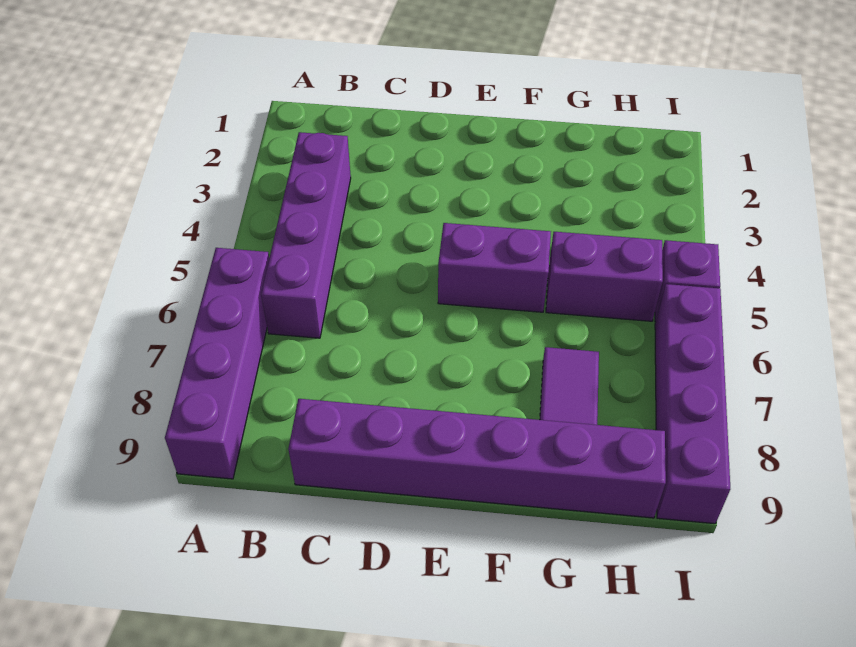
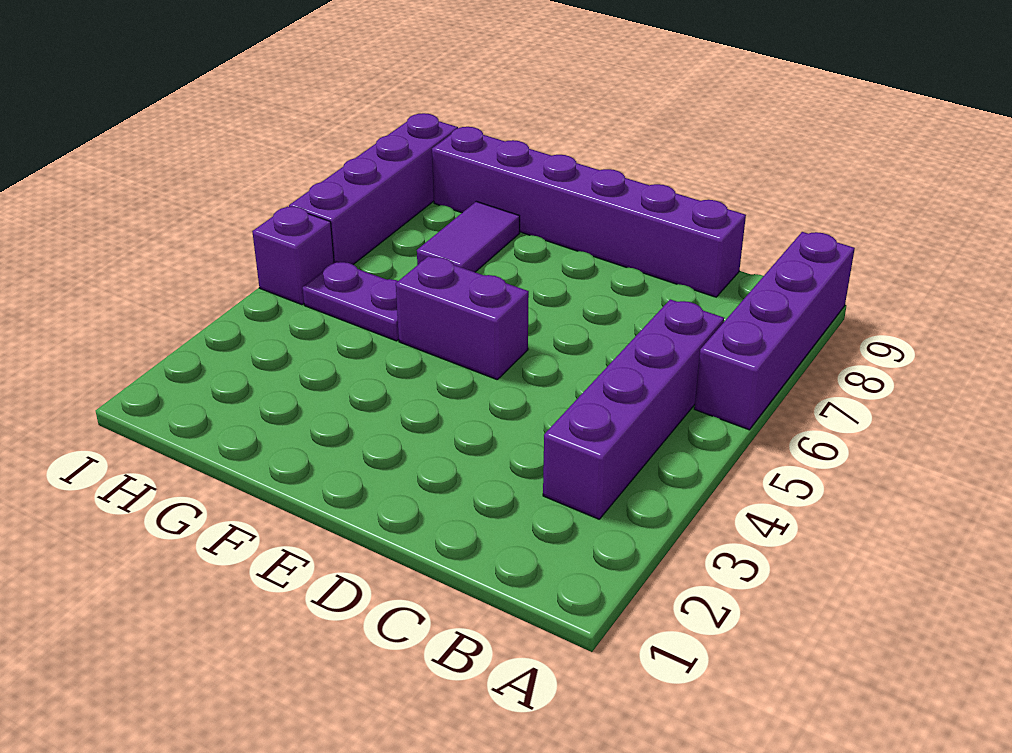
purple brick G5:H5 level 1 -> purple plate G5:H5 level 1

